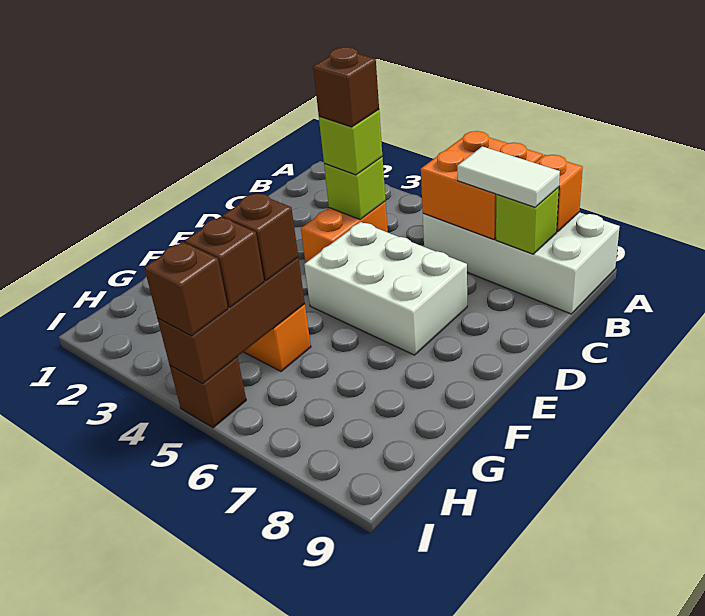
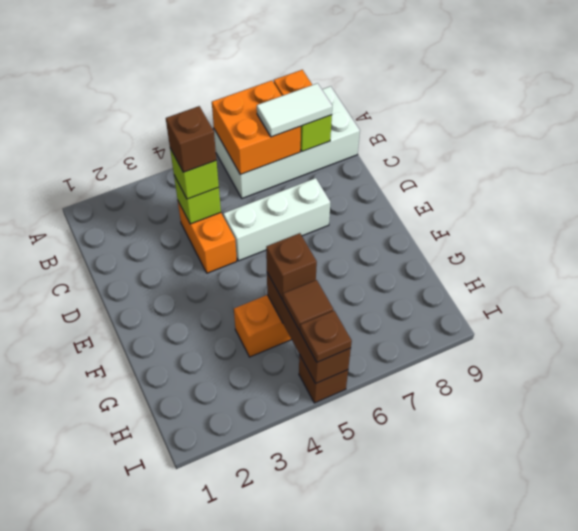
white brick D5:E7 level 1 -> white brick D5:D7 level 1
brown brick H5 level 3 -> brown tile H5 level 3
brown brick I5 level 3 -> brown plate I5 level 3

